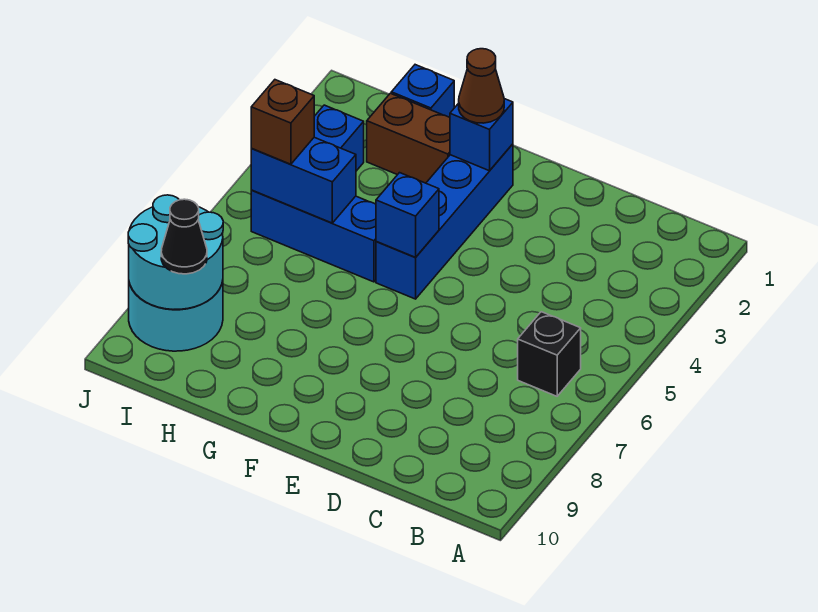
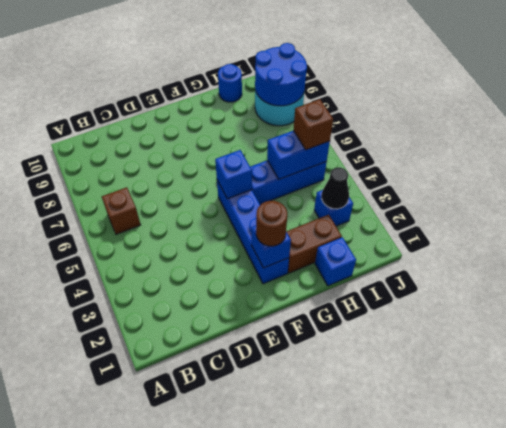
black brick B6 level 1 -> brown brick B6 level 1
brown cone F2 level 3 -> brown round brick F2 level 3
none -> blue round brick H10 level 1
cyan round brick I8:J9 level 2 -> blue round brick I8:J9 level 2
black cone I9 level 3 -> black cone I3 level 2

